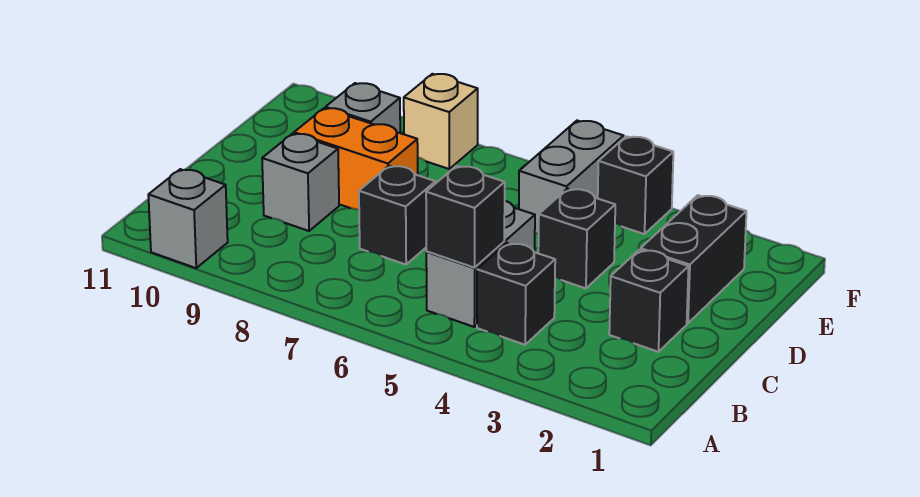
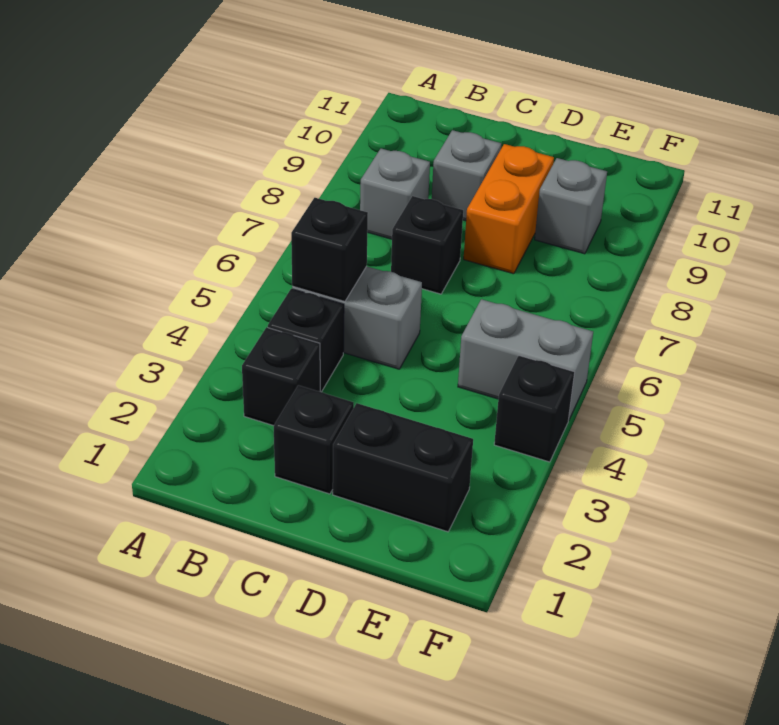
grey brick A10 level 1 -> grey brick B8 level 1
black brick D4 level 1 -> black brick B3 level 1
tan brick F8 level 1 -> none

